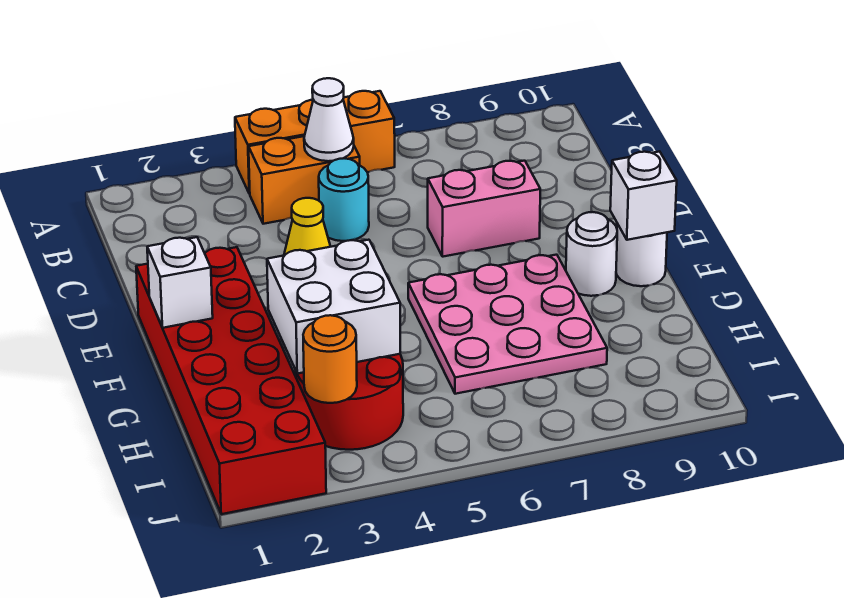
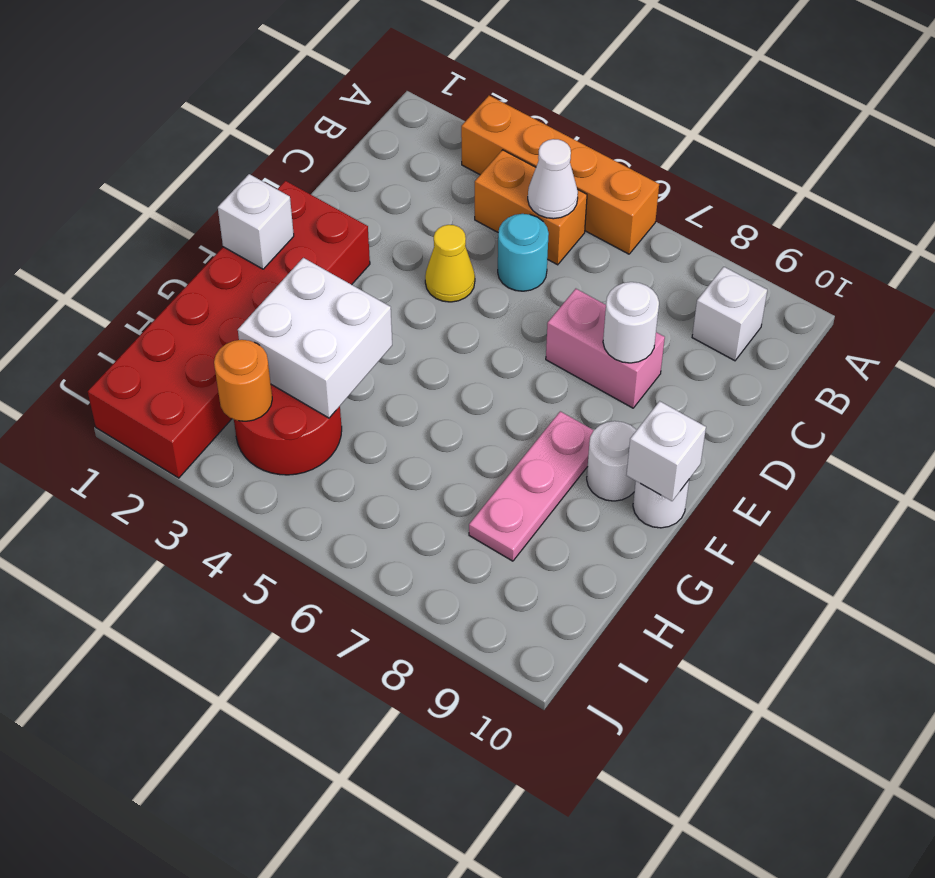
orange brick A4:A6 level 1 -> orange brick A3:A6 level 1
none -> white brick B9 level 1
none -> white round brick D8 level 2
pink plate F6:H8 level 1 -> pink plate F8:H8 level 1

